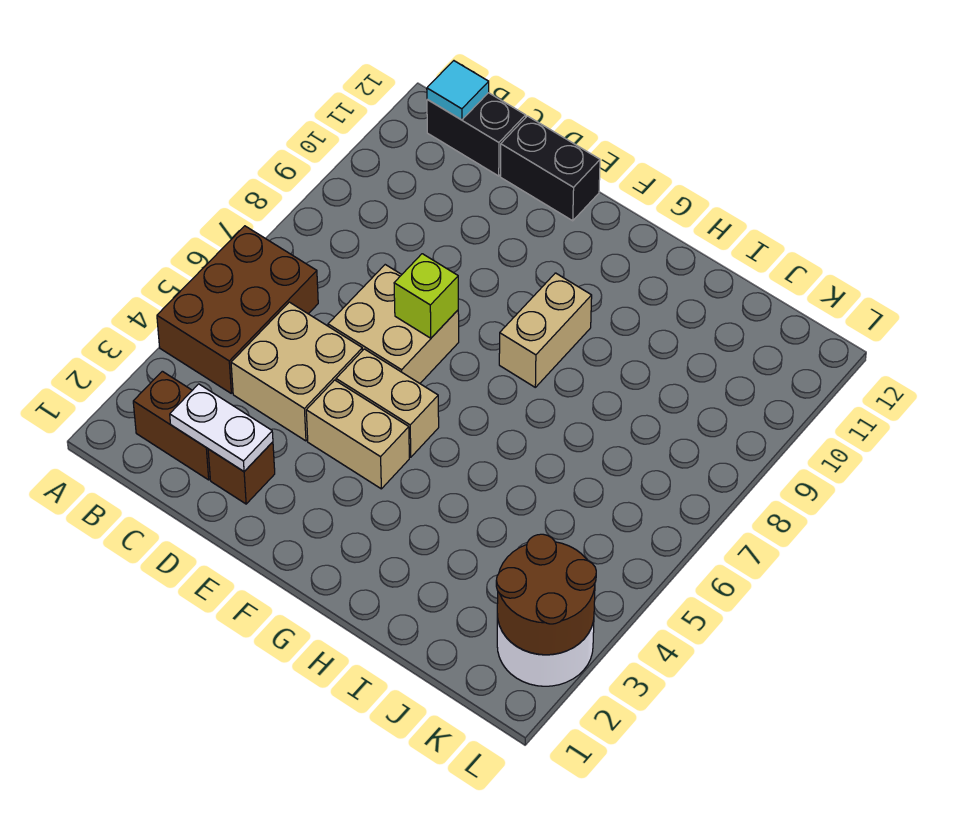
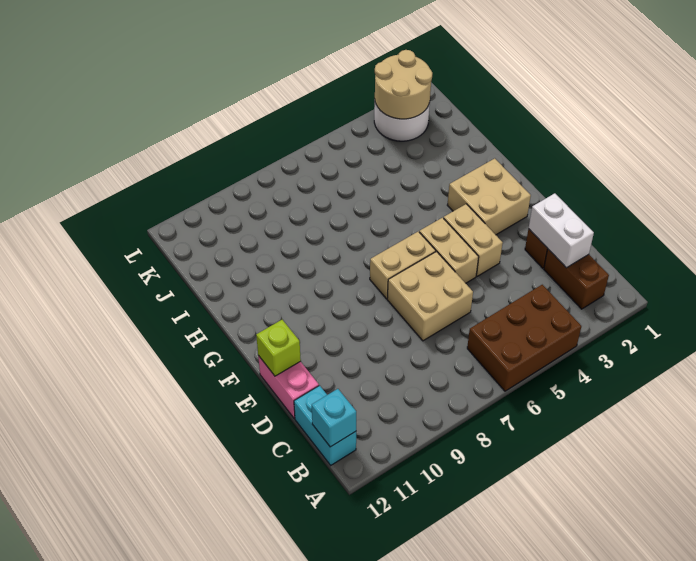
black brick B12:C12 level 1 -> cyan brick B12:C12 level 1
cyan tile B12 level 2 -> cyan brick B12 level 2
white plate C2:D2 level 2 -> white brick C2:D2 level 2
tan brick C4:D5 level 1 -> tan brick F2:G3 level 1
black brick D12:E12 level 1 -> pink brick D12:E12 level 1
lime brick E7 level 2 -> lime brick E12 level 2
tan brick G8:G9 level 1 -> tan brick F6:F7 level 1
brown round brick K2:L3 level 2 -> tan round brick K2:L3 level 2

